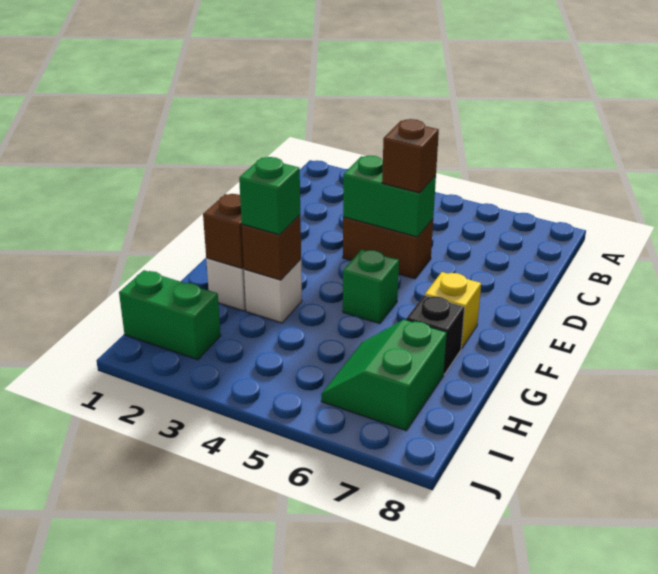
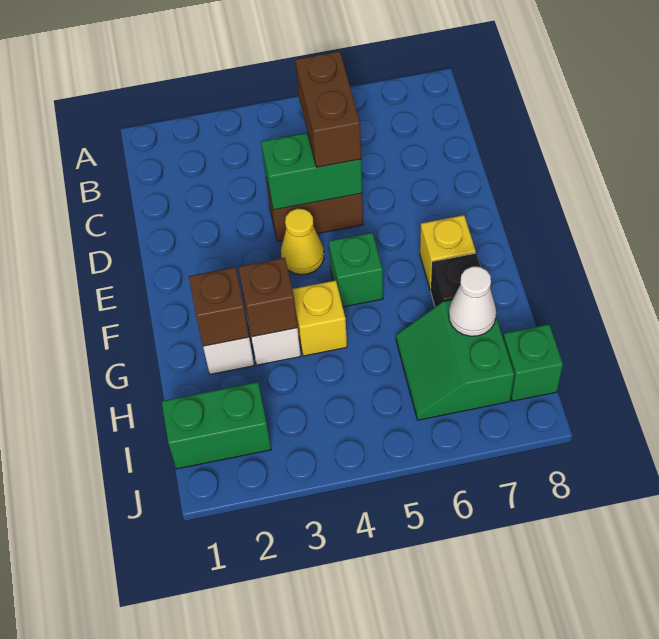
brown brick D5 level 3 -> brown brick C5:D5 level 3
none -> yellow cone E4 level 1
green brick G3 level 3 -> green brick I8 level 1
none -> yellow brick G4 level 1
none -> white cone H7 level 2

